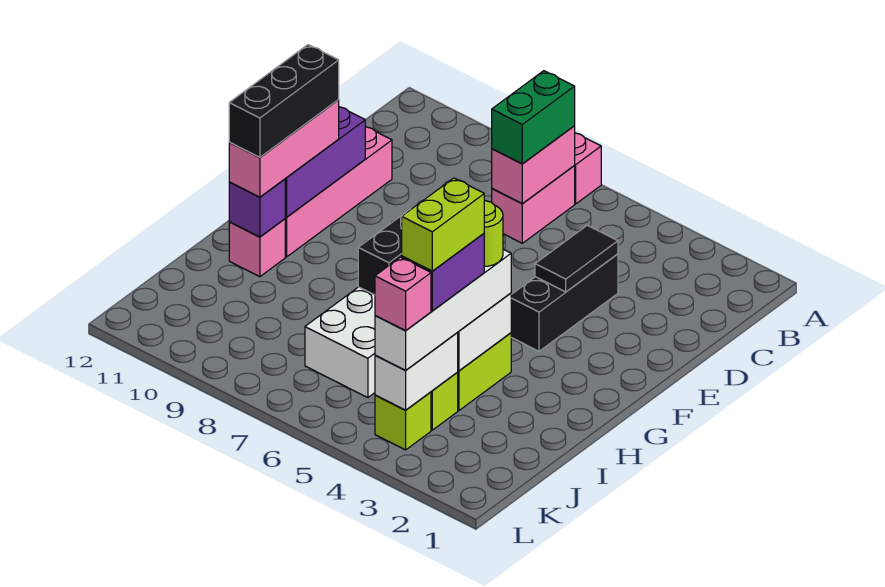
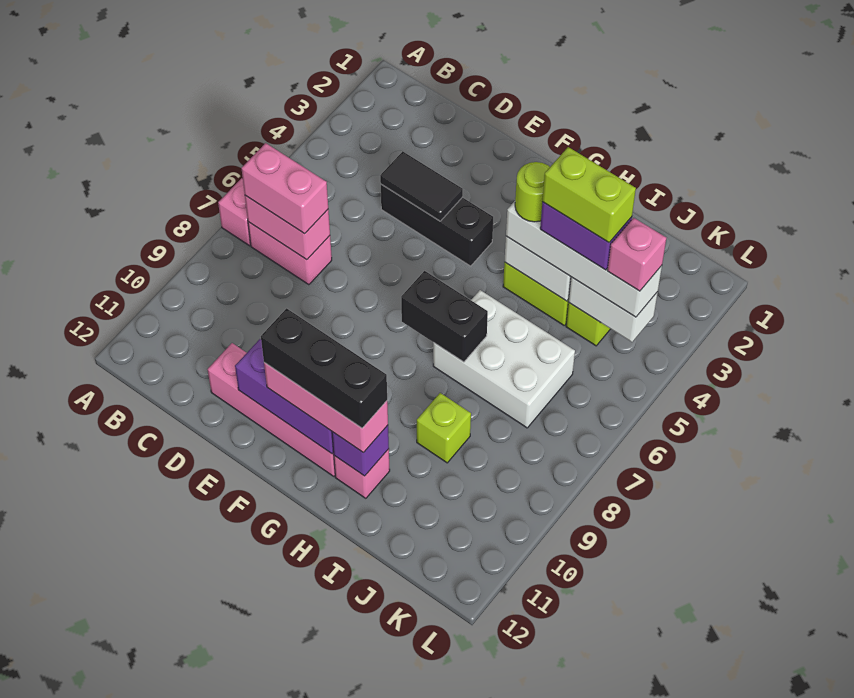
green brick B7:C7 level 3 -> pink brick B7:C7 level 3
lime brick K4 level 1 -> lime brick I9 level 1

